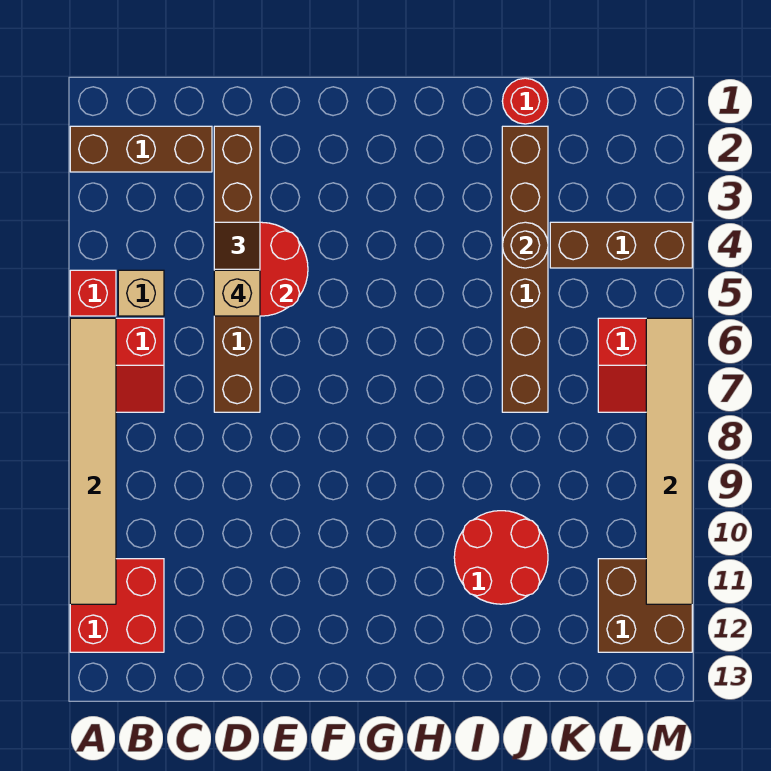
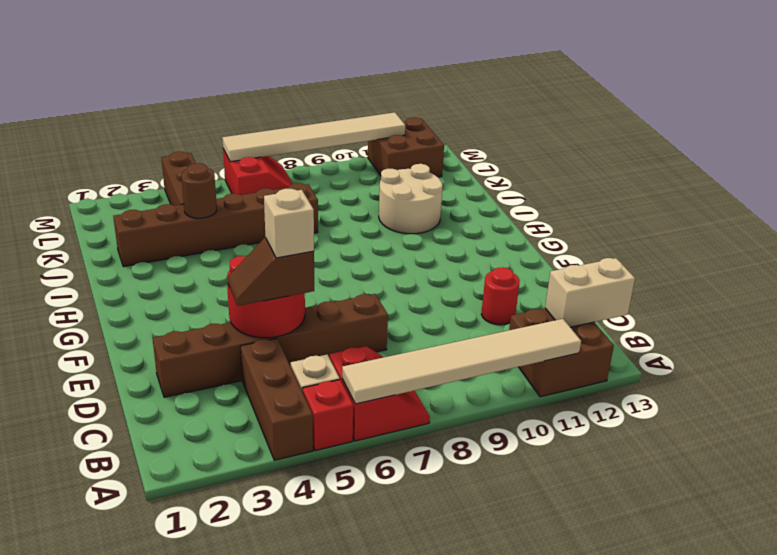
brown brick A2:C2 level 1 -> brown brick A4:C4 level 1
red brick A11:B12 level 1 -> brown brick A11:B12 level 1
none -> tan brick B12:B13 level 2
red round brick I10:J11 level 1 -> tan round brick I10:J11 level 1
red round brick J1 level 1 -> red round brick D11 level 1

